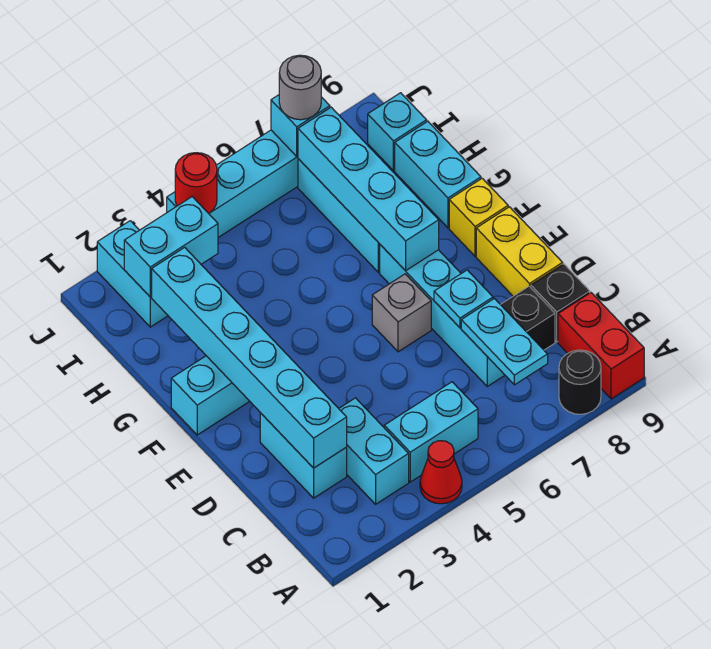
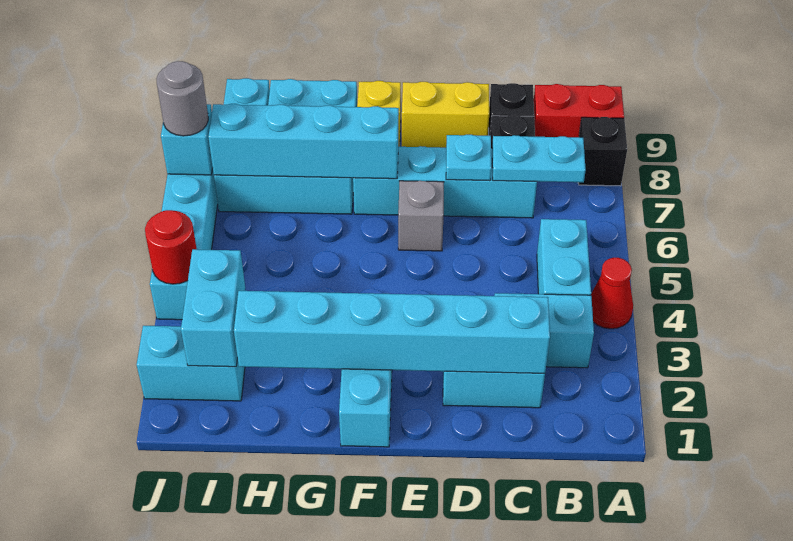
black round brick A8 level 1 -> black brick A8 level 1

